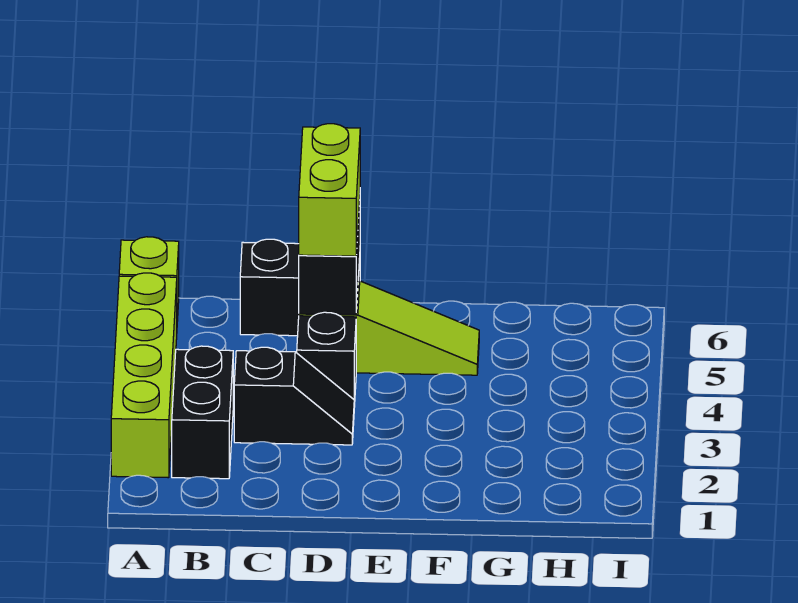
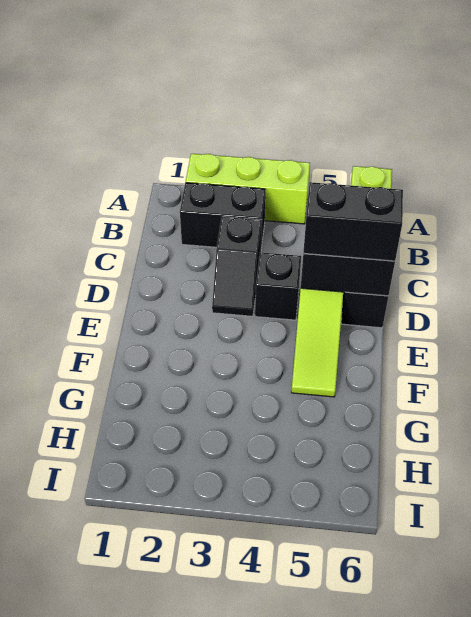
lime brick A2:A5 level 1 -> lime brick A2:A4 level 1
lime brick D5:D6 level 3 -> black brick D5:D6 level 3

